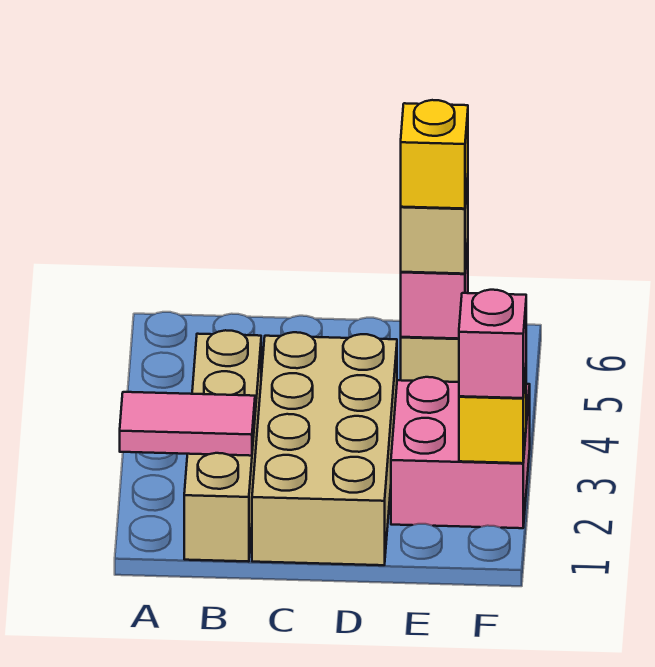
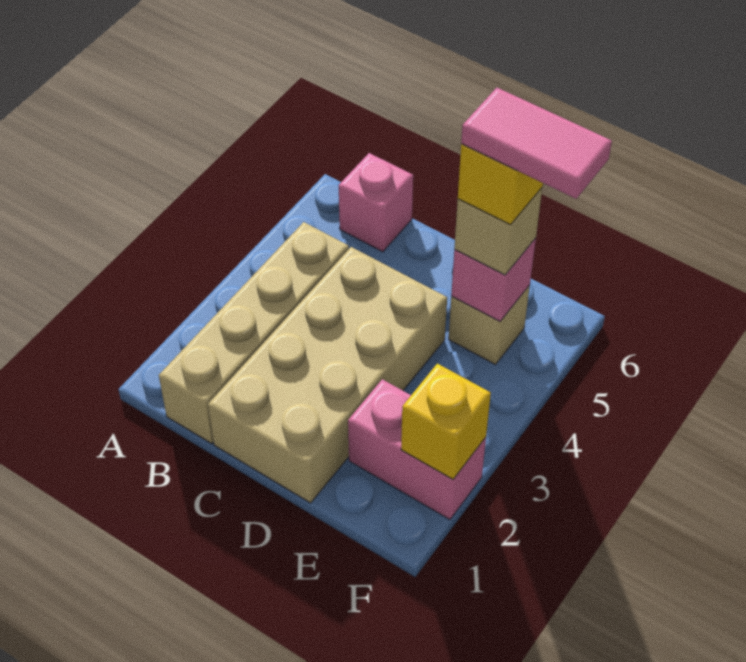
pink tile A2:B2 level 2 -> pink tile E5:F5 level 5
pink brick E2:F3 level 1 -> pink brick E2:F2 level 1
pink brick F2 level 3 -> pink brick B6 level 1

